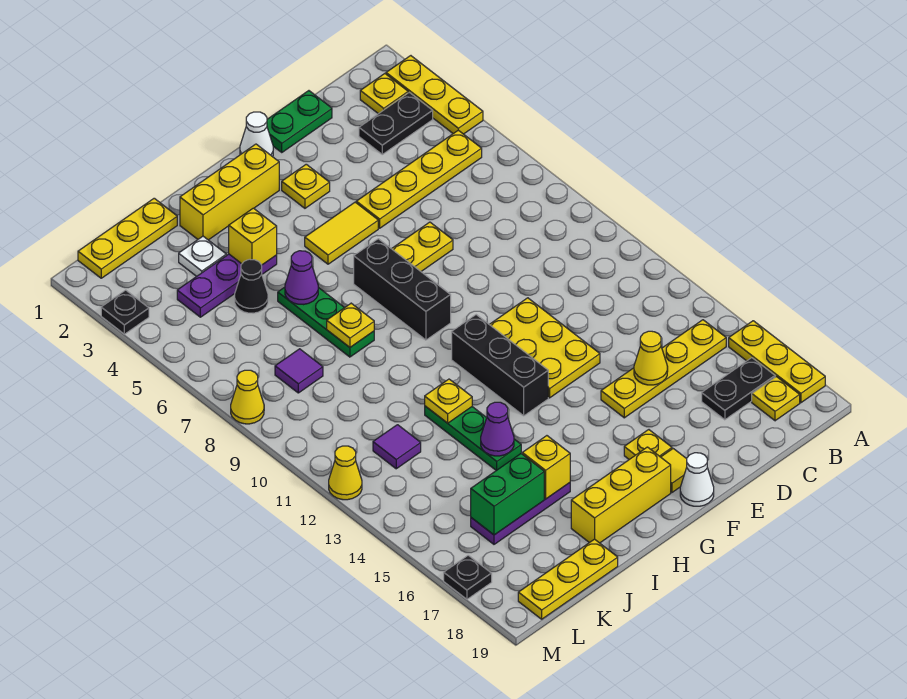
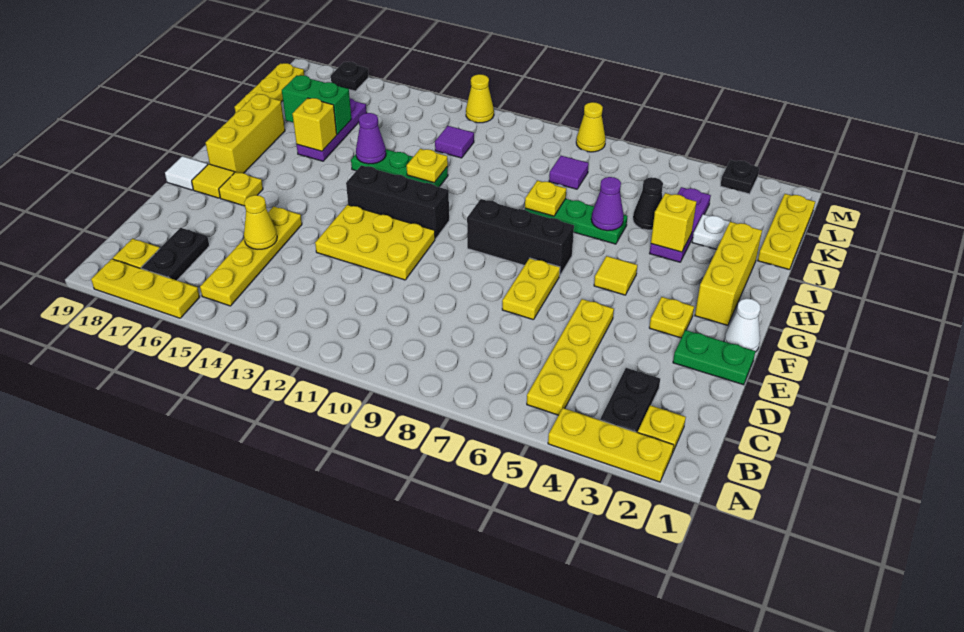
green plate D1:E1 level 1 -> green plate E1:E2 level 1
yellow tile F5:G5 level 1 -> yellow tile G5 level 1
white cone F19 level 1 -> white tile F19 level 1
green brick J16:K16 level 2 -> green brick J16:J17 level 2

